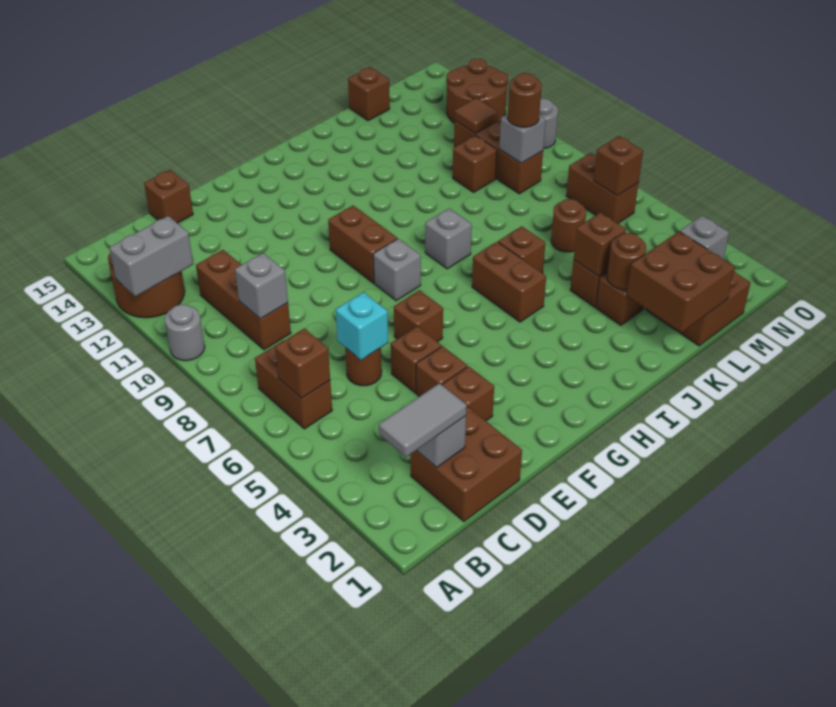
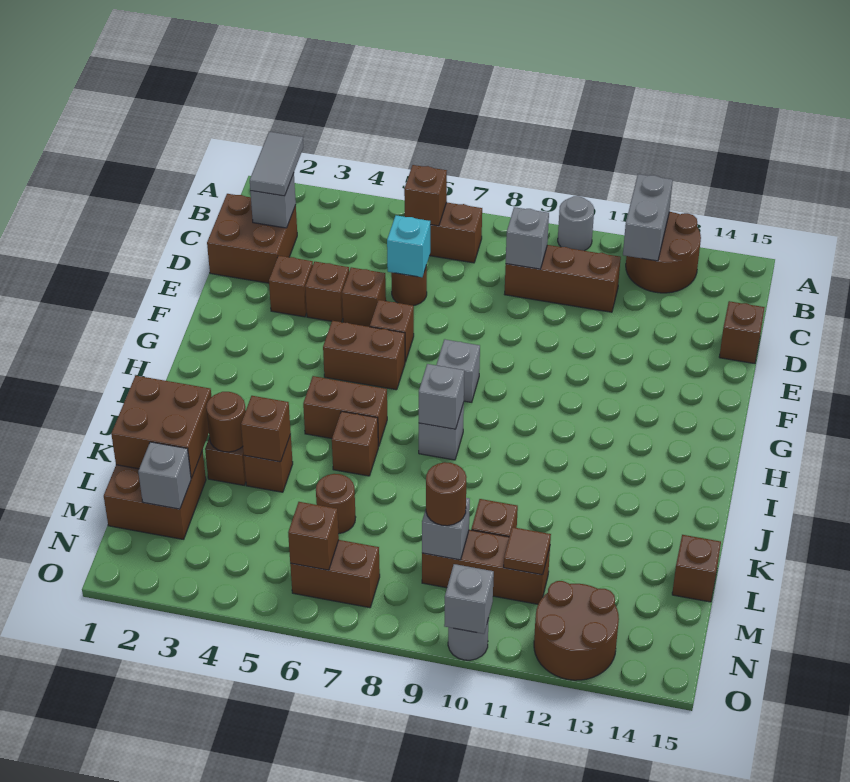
brown brick G9:G10 level 1 -> brown brick G5:G6 level 1
none -> grey brick I8 level 2
none -> grey brick O10 level 2

